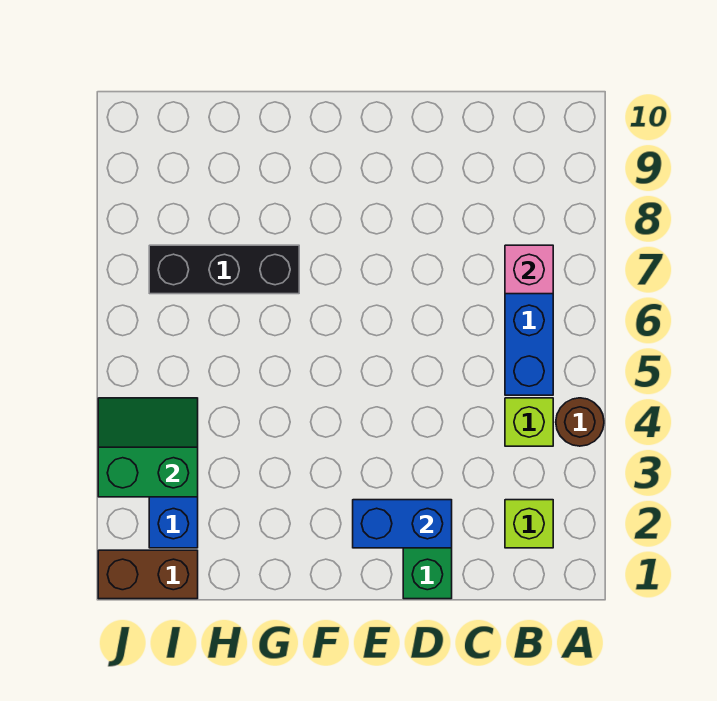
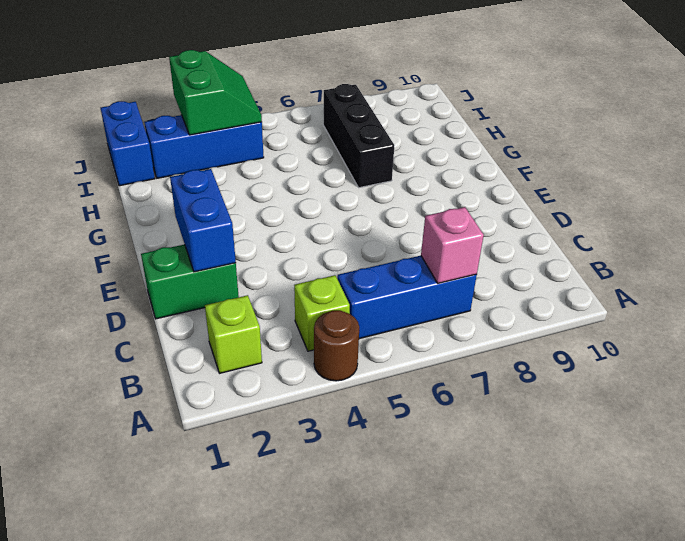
brown brick I1:J1 level 1 -> blue brick I1:J1 level 1

